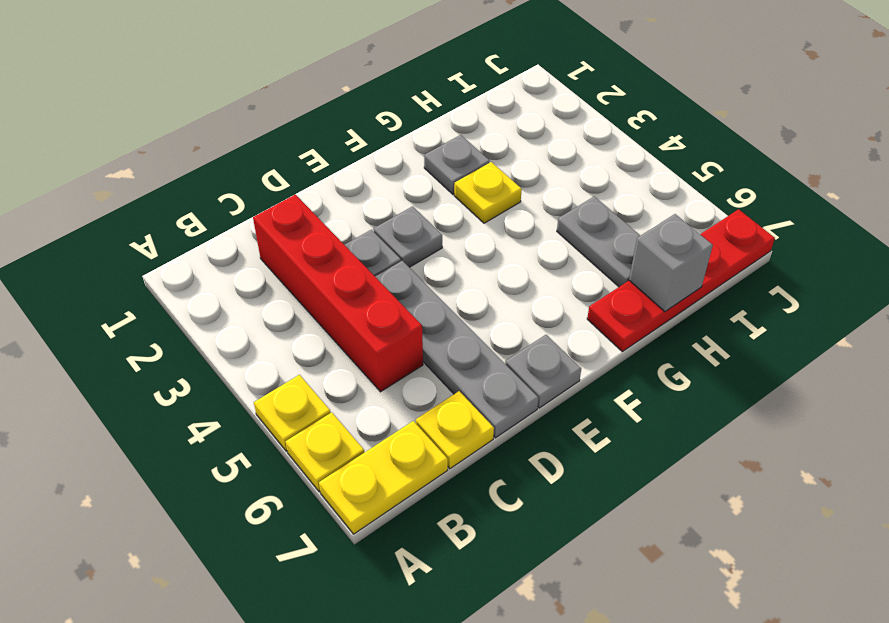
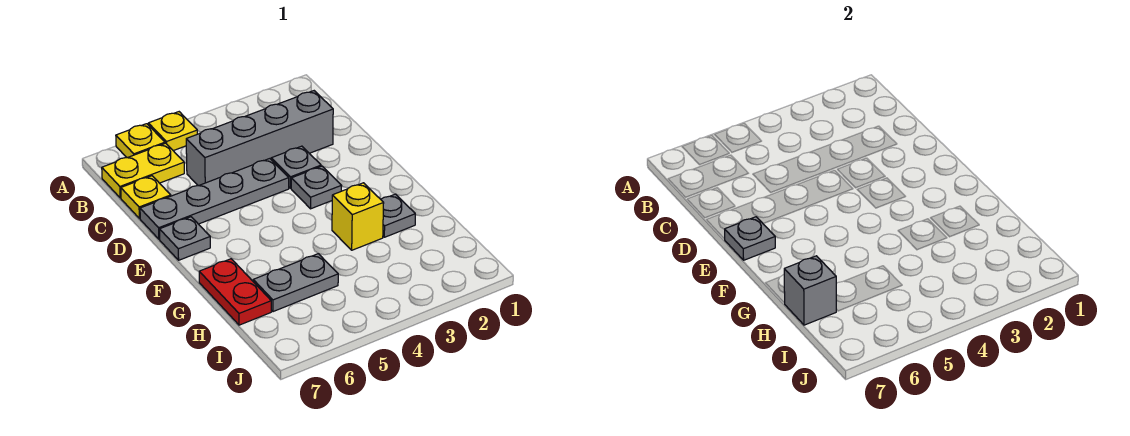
yellow plate A7:B7 level 1 -> yellow plate B6:B7 level 1
red brick C2:C5 level 1 -> grey brick C2:C5 level 1
none -> grey plate E7 level 2
yellow plate G3 level 1 -> yellow brick G3 level 1
red plate G7:J7 level 1 -> red plate G7:H7 level 1

